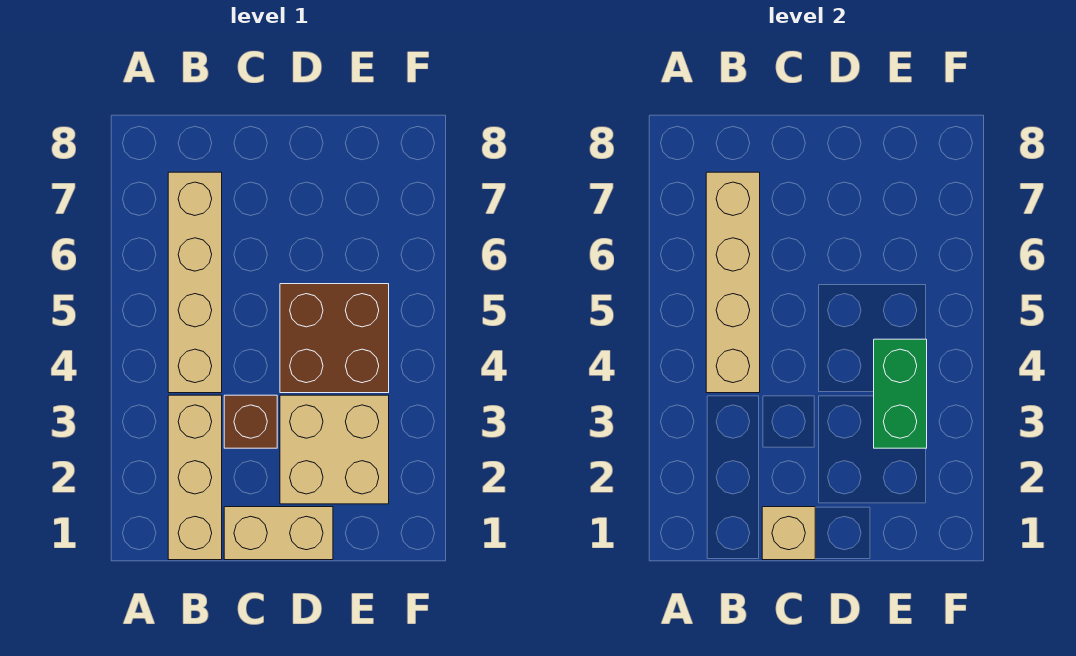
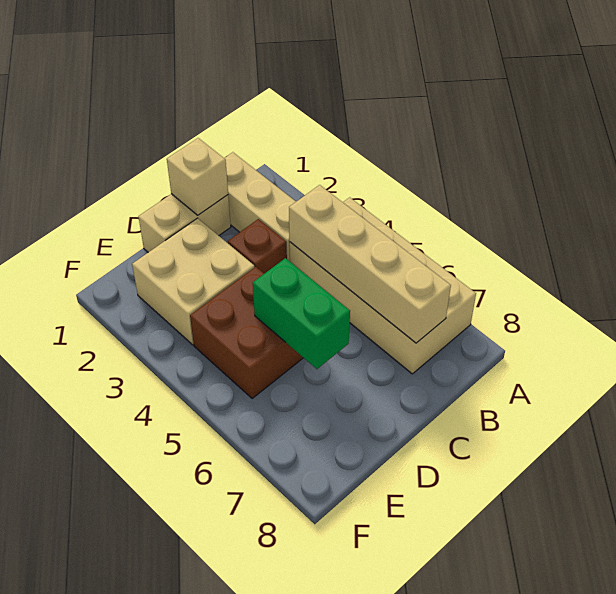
tan brick B4:B7 level 1 -> tan brick A4:B7 level 1
green brick E3:E4 level 2 -> green brick D5:D6 level 2

